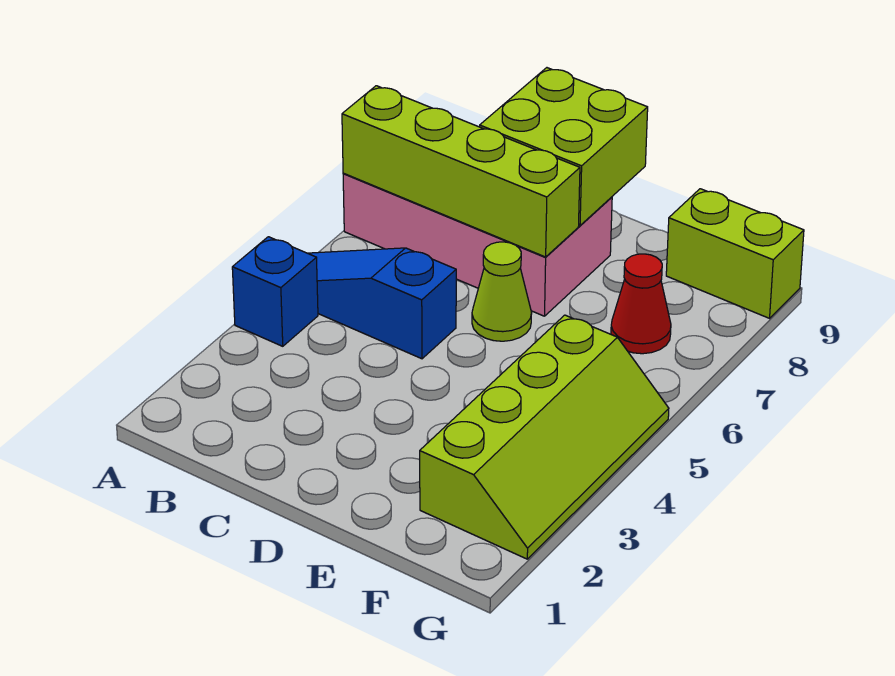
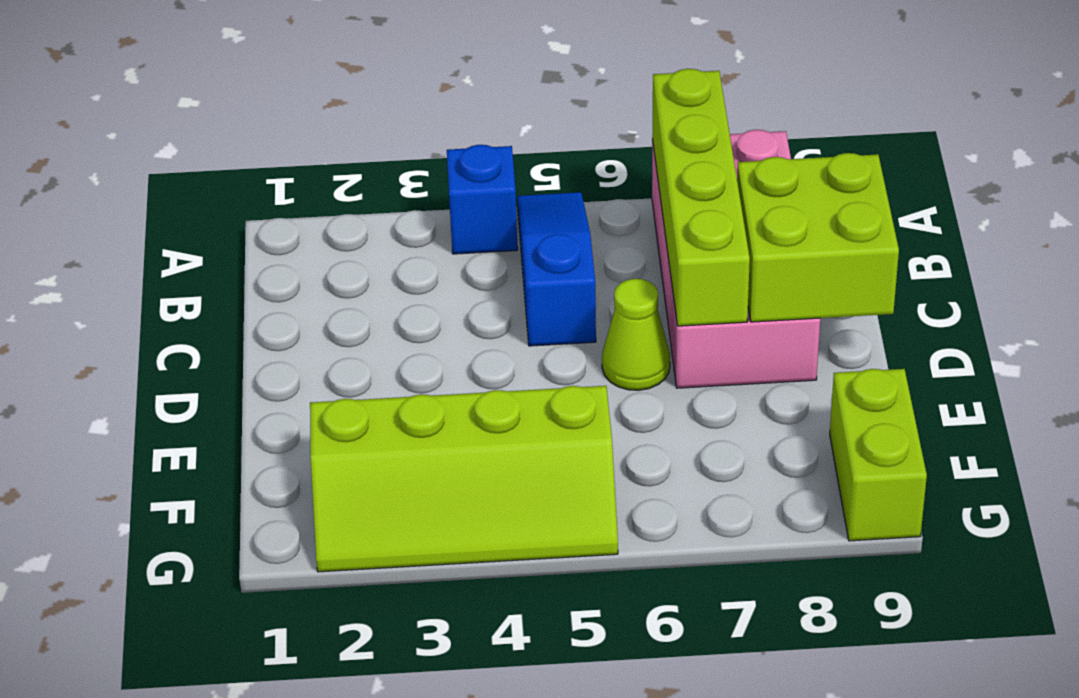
red cone F7 level 1 -> none

